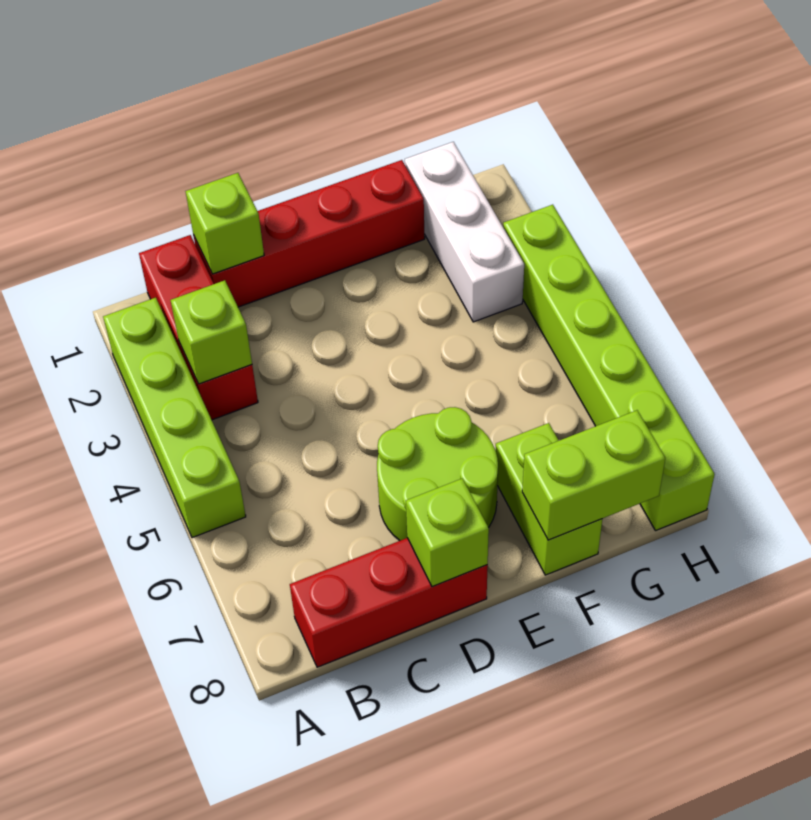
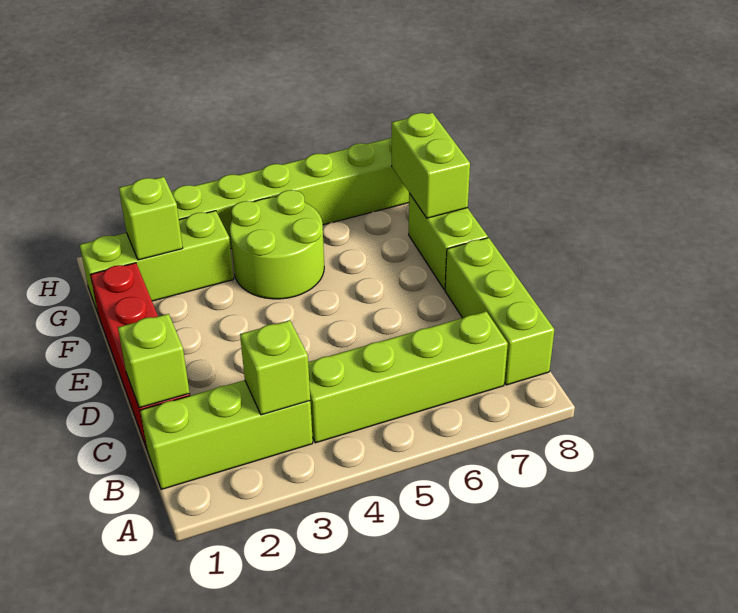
lime brick A2:A5 level 1 -> lime brick B4:B7 level 1
red brick B1:B3 level 1 -> lime brick B1:B3 level 1
red brick B8:D8 level 1 -> lime brick B8:D8 level 1
lime round brick D6:E7 level 1 -> lime round brick F4:G5 level 1
lime brick D8 level 2 -> lime brick G2 level 2
lime brick F7:F8 level 1 -> lime brick E8:F8 level 1
white brick G1:G3 level 1 -> lime brick G1:G3 level 1

